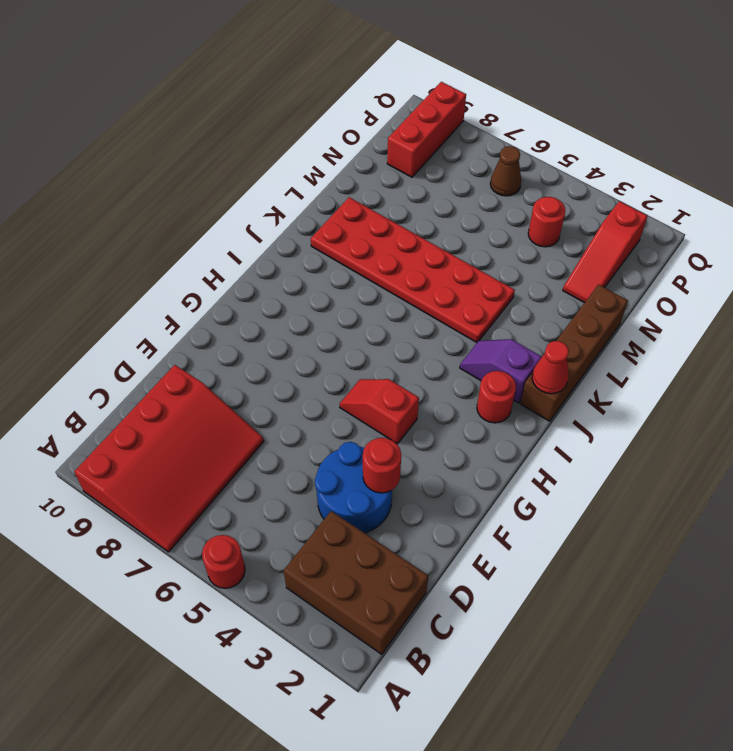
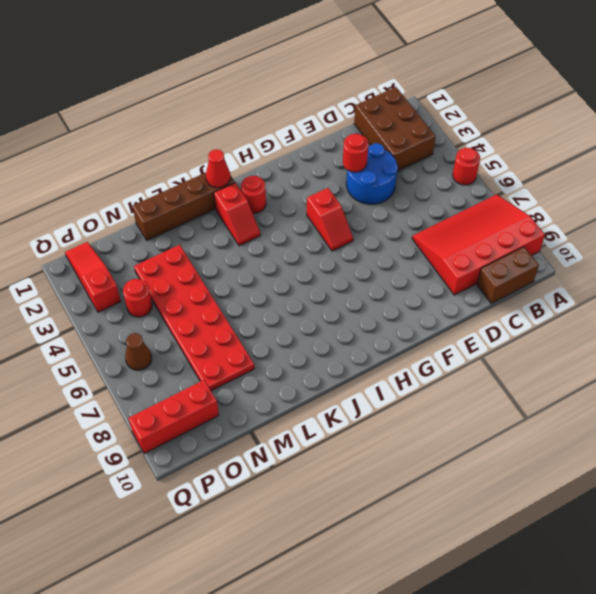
none -> brown brick B10:C10 level 1
purple slope J2:J3 level 1 top 2 -> red slope J2:J3 level 1 top 2
red plate K4:L9 level 1 -> red plate M3:N8 level 1
red slope N2:P2 level 1 top P -> red slope P1:P3 level 1 top 3

